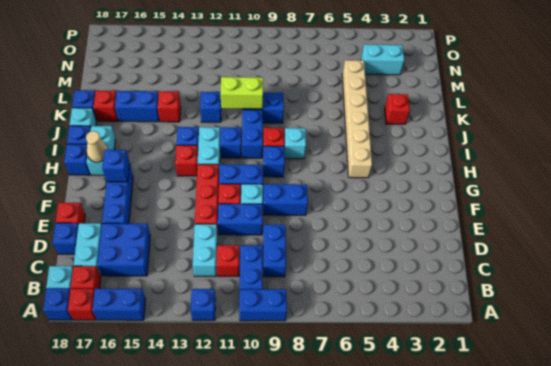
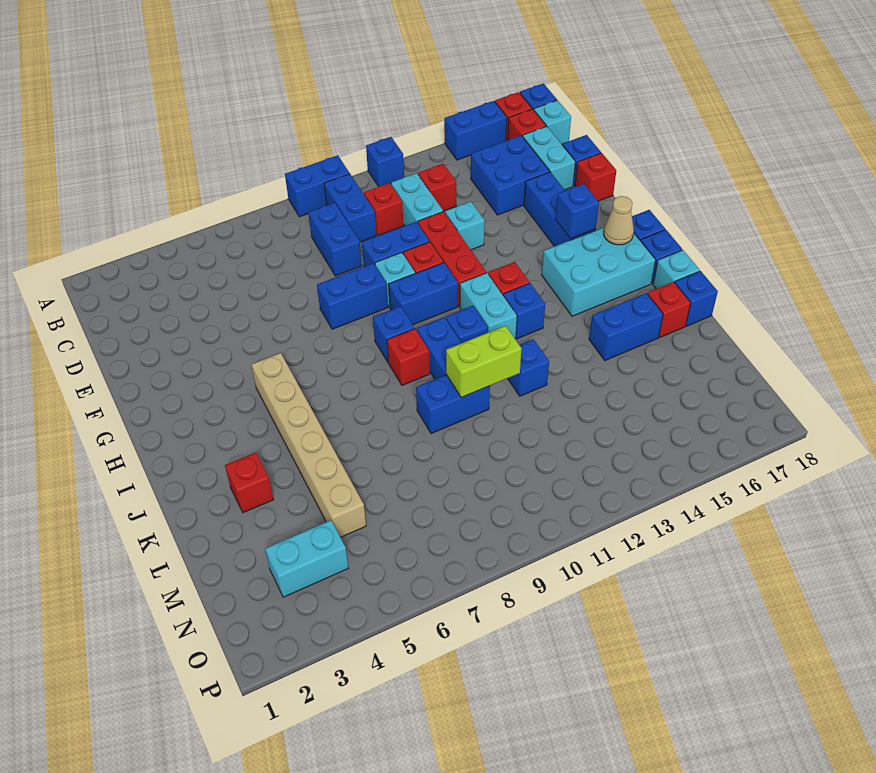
cyan brick H17:I17 level 1 -> cyan brick H15:I17 level 1
cyan brick I8 level 1 -> cyan brick E13 level 1
red brick K14 level 1 -> red brick C13 level 1

